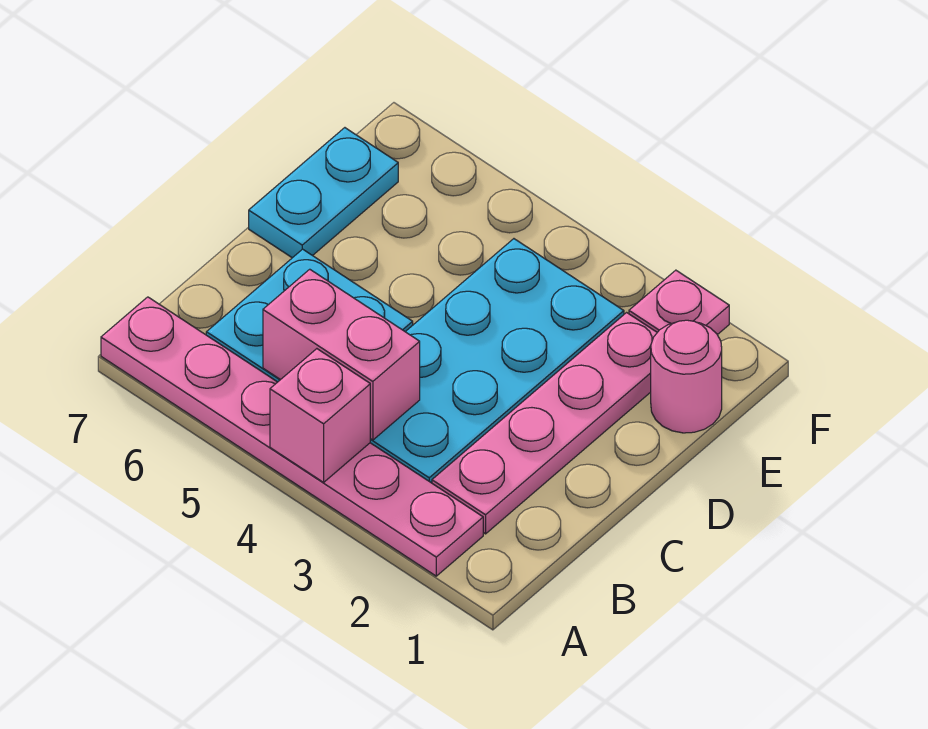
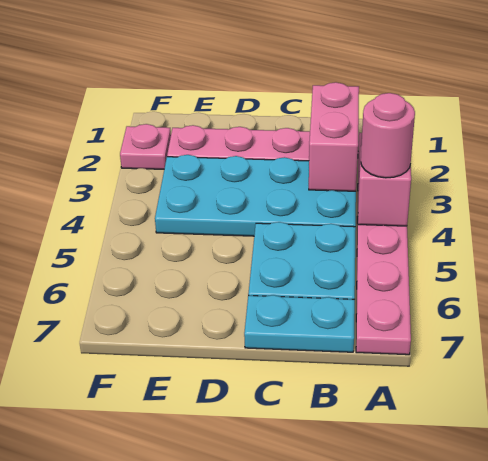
pink brick B4:B5 level 2 -> pink brick B2:B3 level 2
cyan plate D7:E7 level 1 -> cyan plate B7:C7 level 1
pink round brick E1 level 1 -> pink round brick A4 level 3

